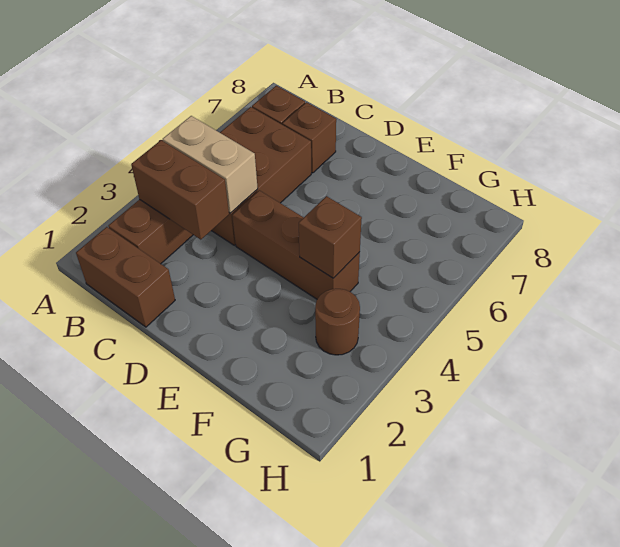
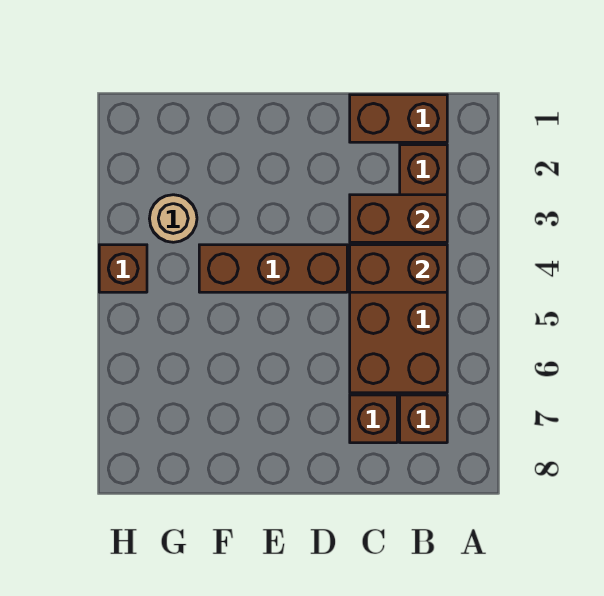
tan brick B4:C4 level 2 -> brown brick B4:C4 level 2
brown brick F4 level 2 -> brown brick H4 level 1
brown round brick G3 level 1 -> tan round brick G3 level 1

